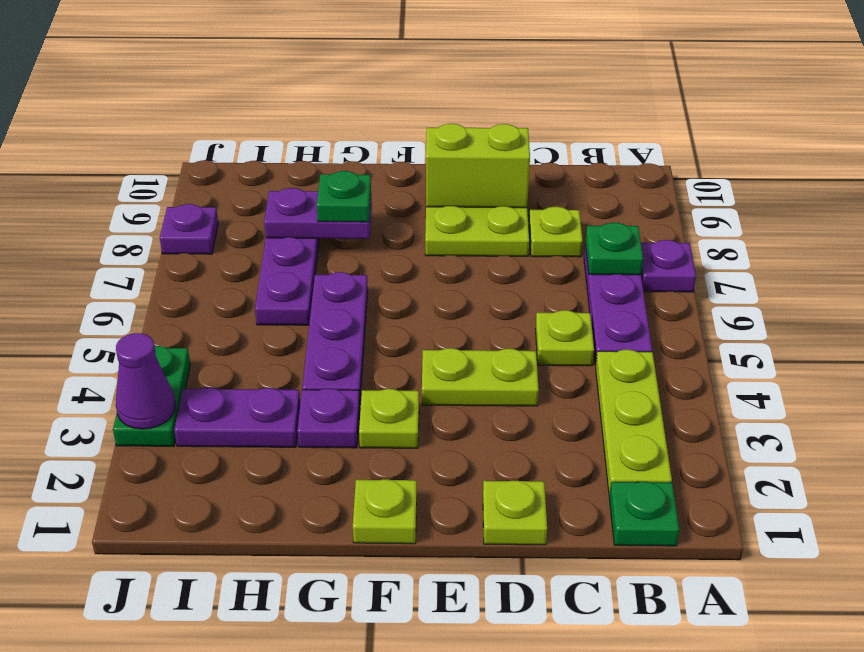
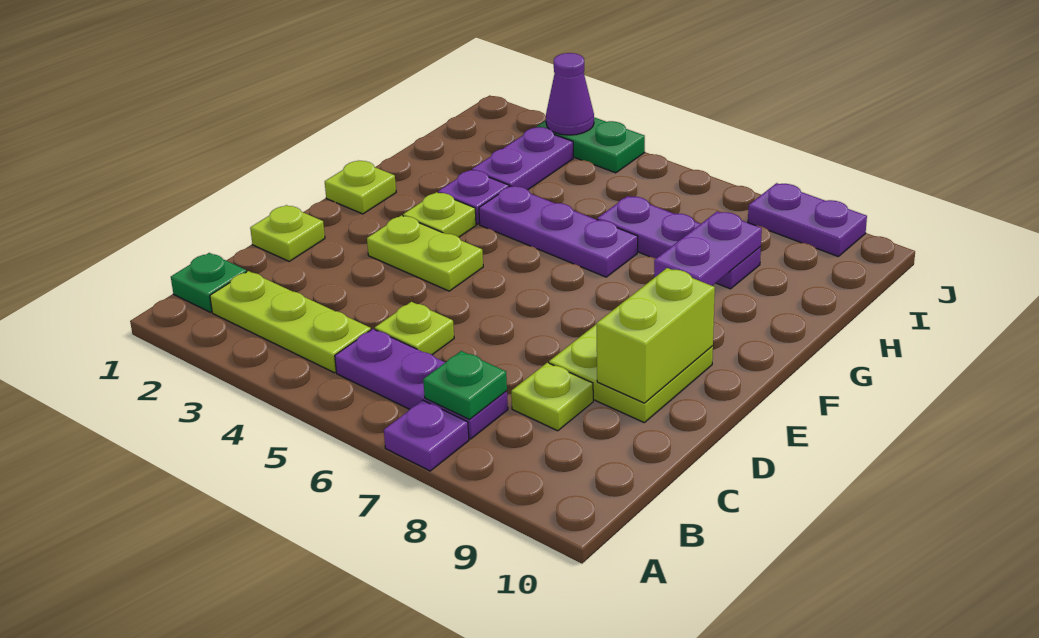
lime plate D4:E4 level 1 -> lime plate E3:E4 level 1
green plate G8 level 3 -> none
purple plate J8 level 1 -> purple plate J8:J9 level 1

